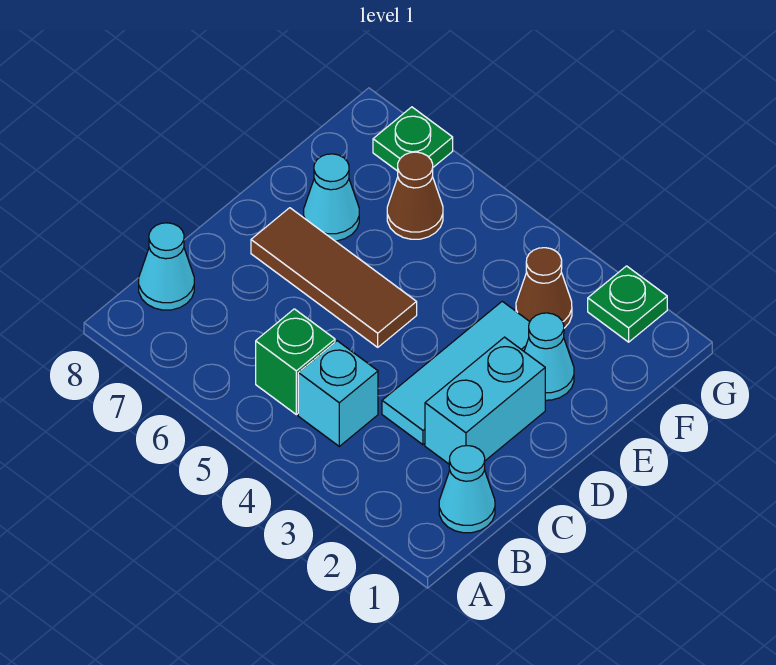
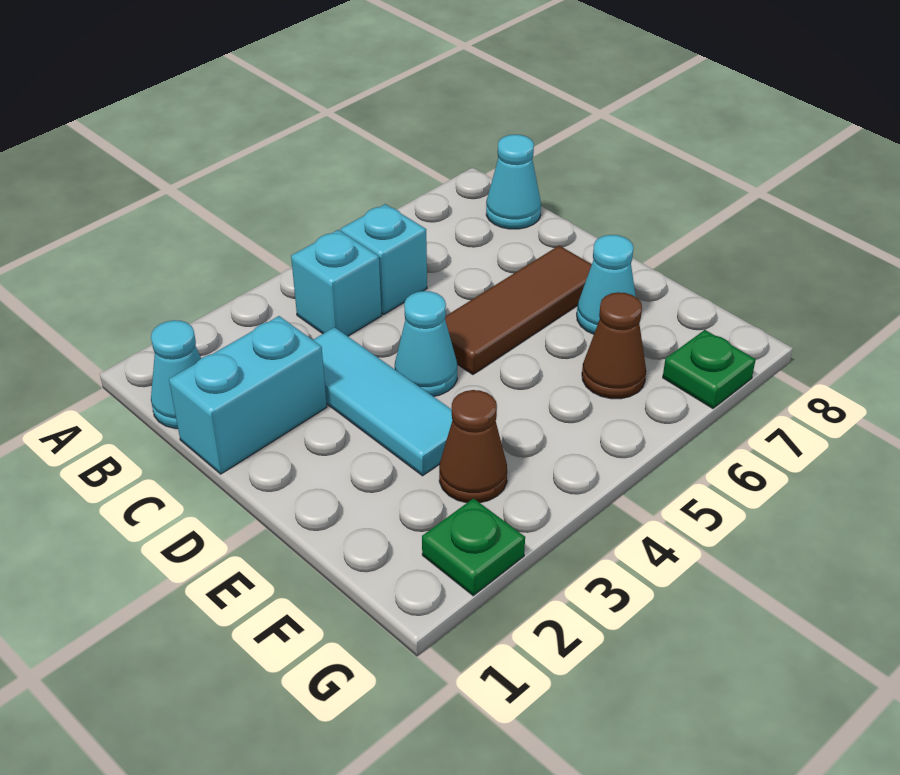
green brick B5 level 1 -> cyan brick B5 level 1
cyan brick C2:D2 level 1 -> cyan brick C1:C2 level 1
cyan cone E2 level 1 -> cyan cone D4 level 1

